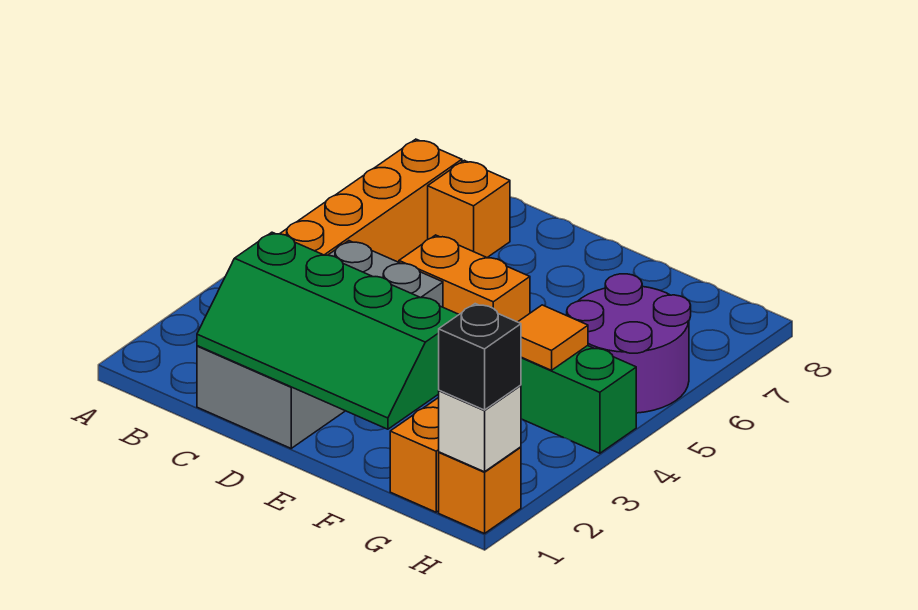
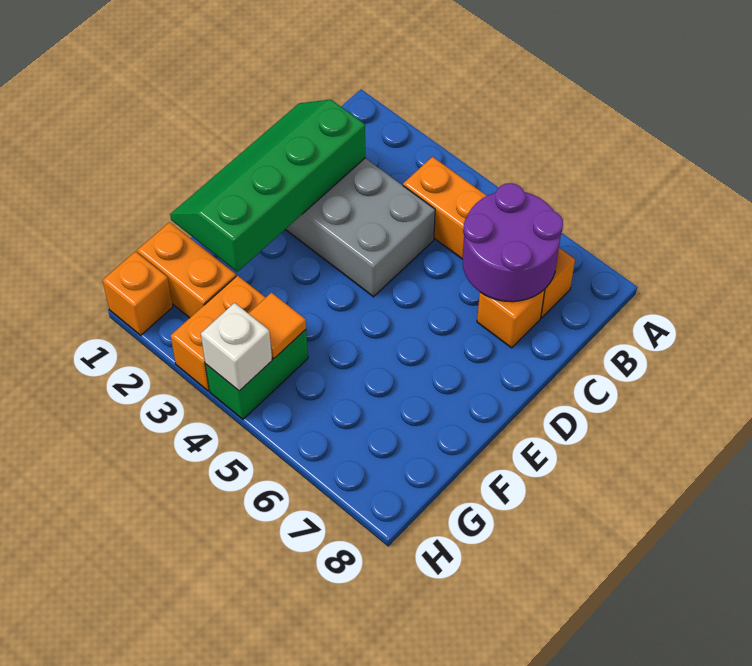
orange brick D5:E5 level 1 -> orange brick G3:H3 level 1
purple round brick G5:H6 level 1 -> purple round brick B6:C7 level 2
white brick H1 level 2 -> white brick H4 level 2
black brick H1 level 3 -> none

